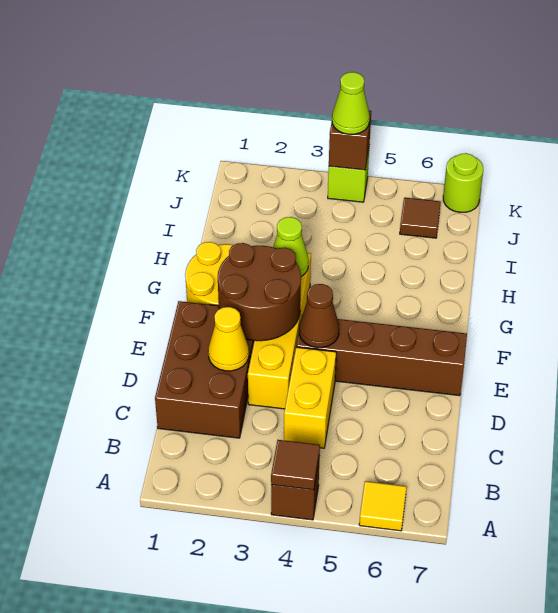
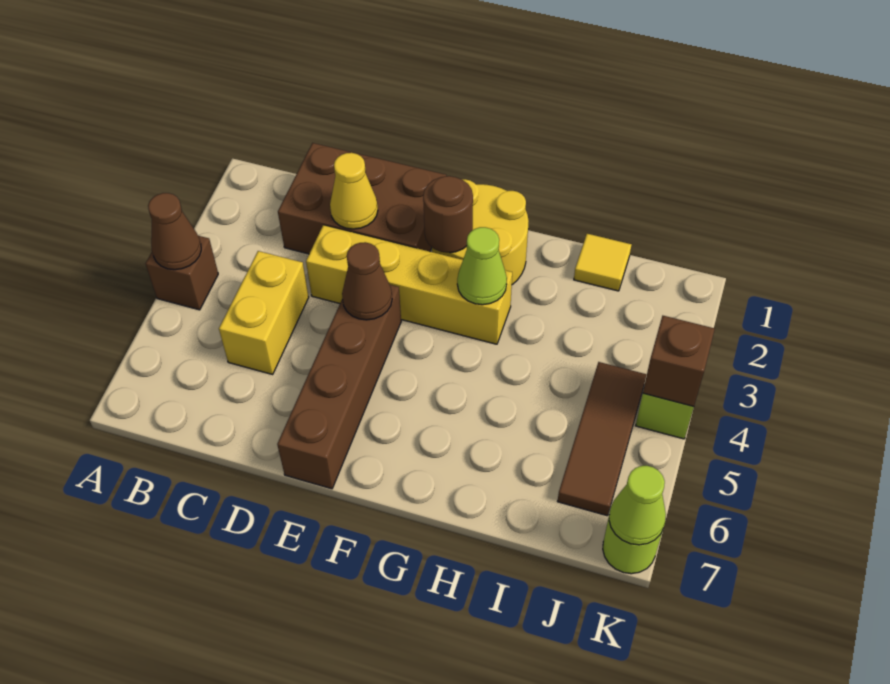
brown tile A4 level 2 -> brown cone A4 level 2
yellow tile A6 level 1 -> yellow tile I1 level 1
yellow brick C4:D4 level 1 -> yellow brick C4:C5 level 1
brown round brick E2:F3 level 2 -> brown round brick F2 level 2
brown tile J6 level 1 -> brown tile J4:J6 level 1
lime cone K4 level 3 -> lime cone K7 level 2

